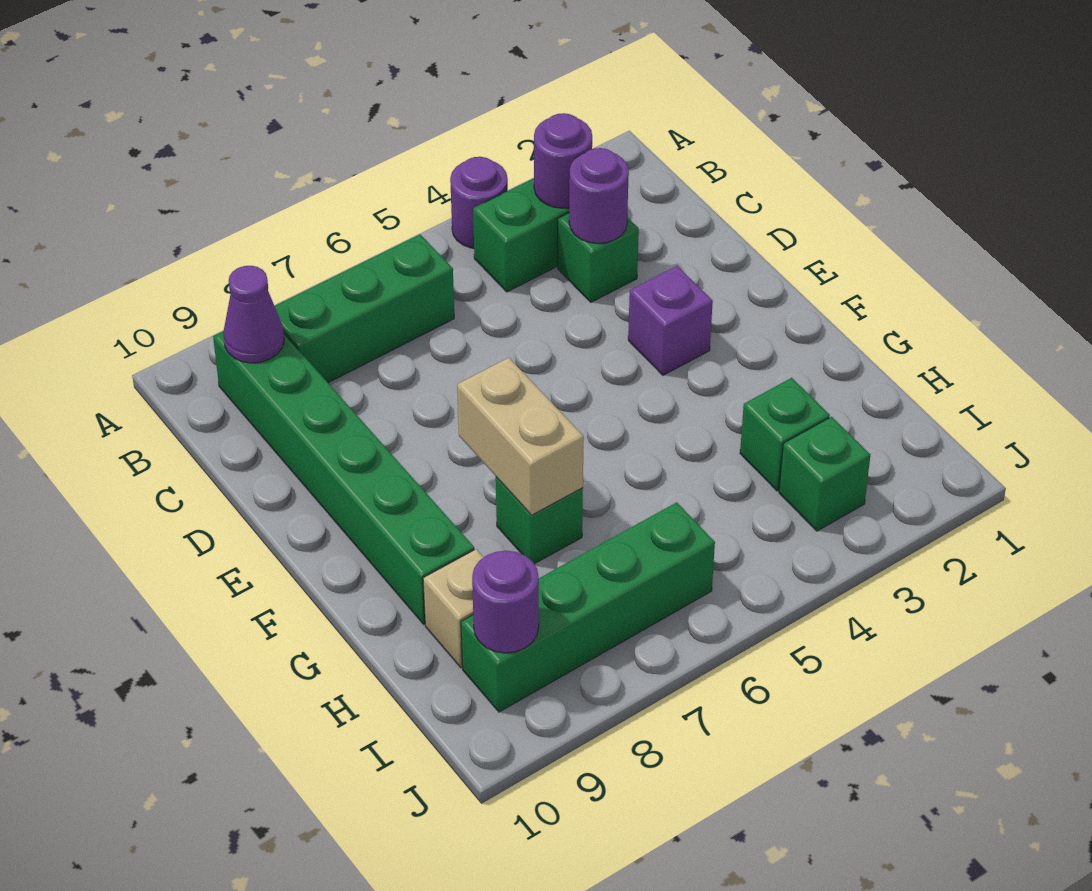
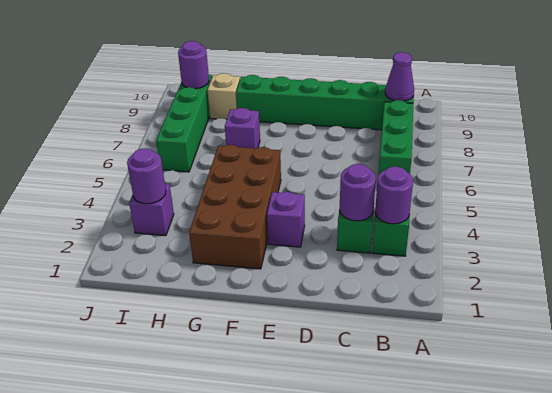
purple round brick A4 level 1 -> purple round brick I3 level 2
none -> brown brick F2:G5 level 1
tan brick F7:G7 level 2 -> none
green brick G7 level 1 -> purple brick G7 level 1
green brick H3 level 1 -> none
green brick I3 level 1 -> purple brick I3 level 1

